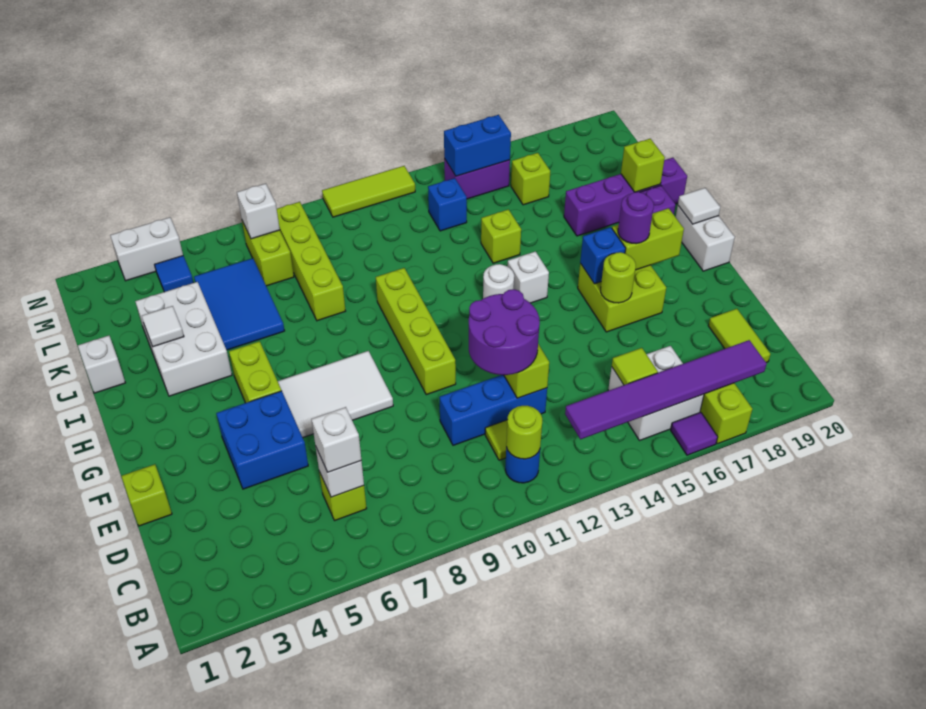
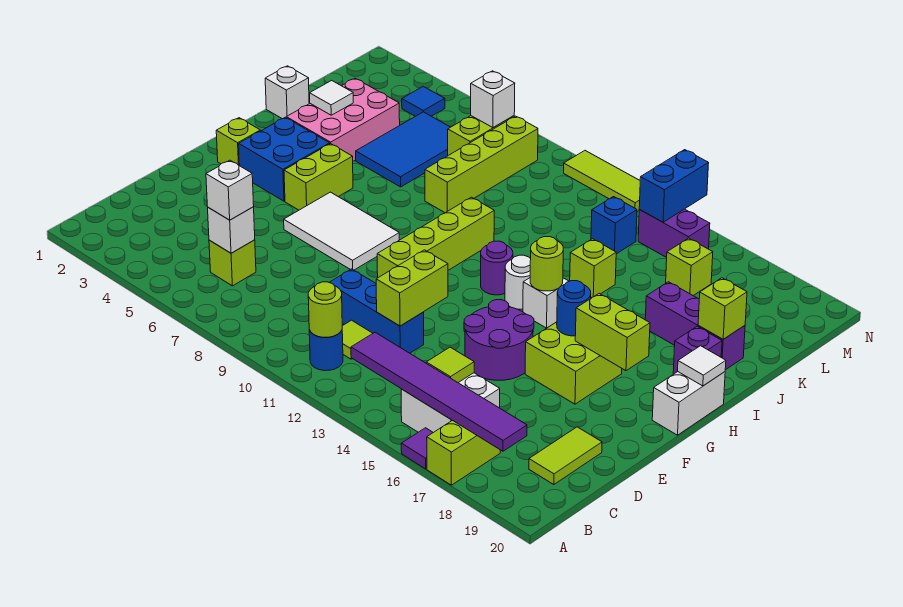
purple round brick D11:E12 level 3 -> purple round brick E14:F15 level 1
lime brick E1 level 1 -> lime brick G2 level 1
blue brick E4:F5 level 1 -> blue brick G3:H4 level 1
lime round brick F16 level 2 -> lime round brick H14 level 2
blue brick G16 level 2 -> blue round brick G16 level 2
purple round brick G17 level 3 -> purple round brick H12 level 1
white brick I3:K4 level 1 -> pink brick I3:K4 level 1
purple brick J17:J20 level 1 -> purple brick J17:J19 level 1
blue brick M14:M15 level 2 -> blue brick M14:N14 level 2
white brick N3:N4 level 1 -> none

